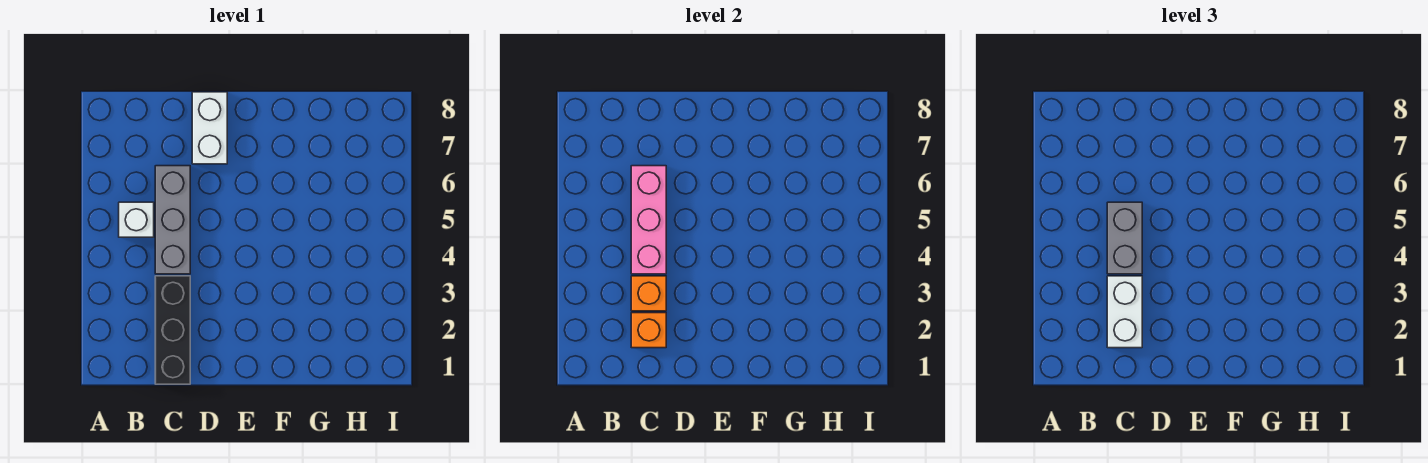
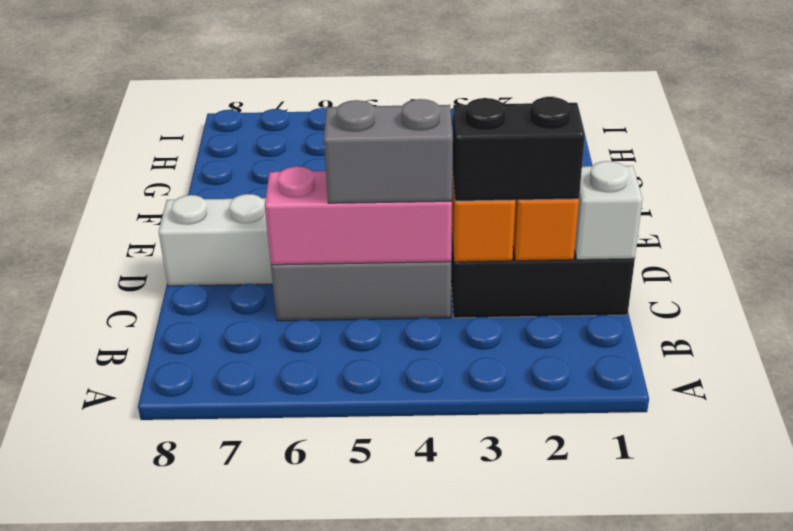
white brick B5 level 1 -> white brick C1 level 2
white brick C2:C3 level 3 -> black brick C2:C3 level 3

